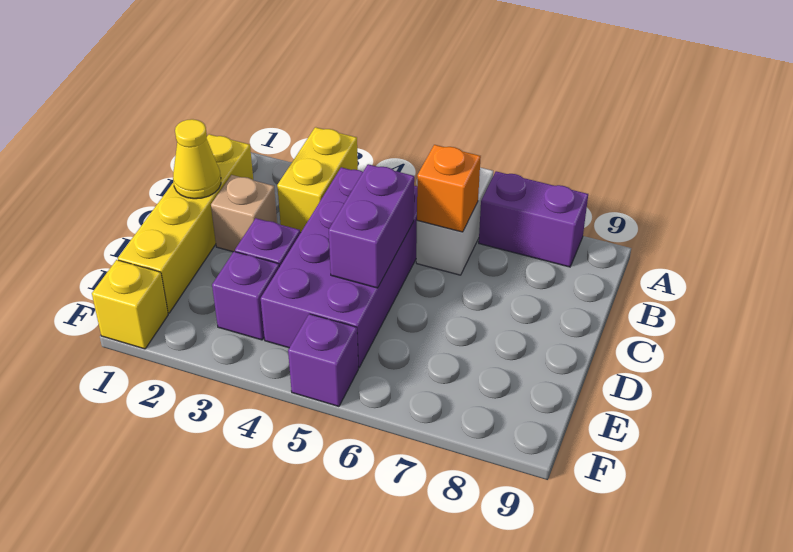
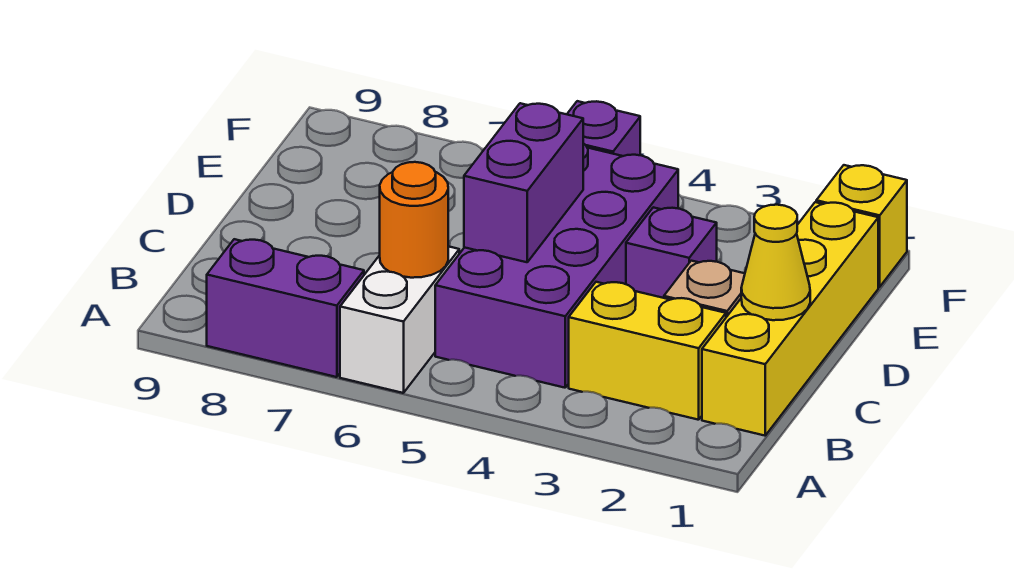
yellow brick A3:B3 level 1 -> yellow brick B2:B3 level 1
orange brick B6 level 2 -> orange round brick B6 level 2
purple brick E3 level 1 -> none

